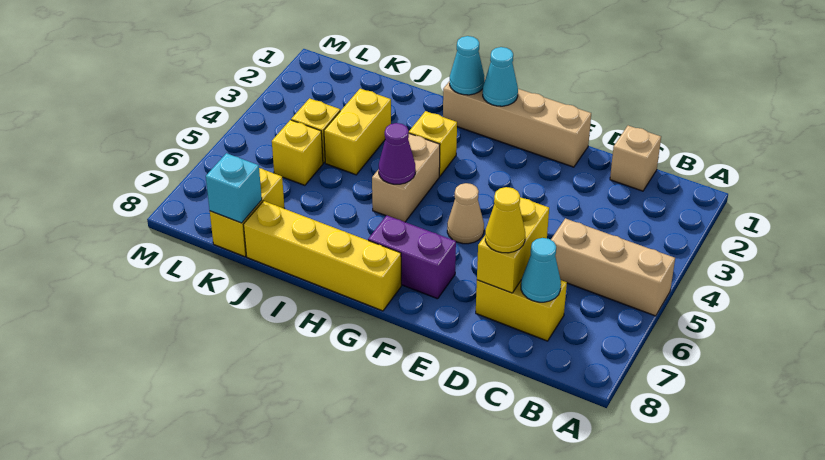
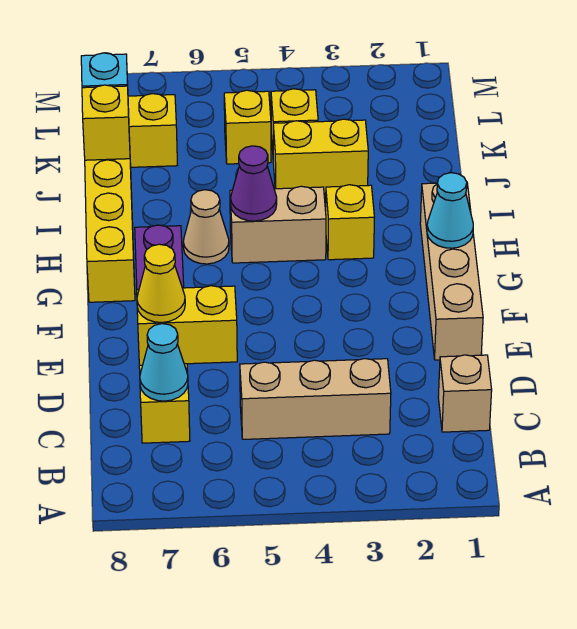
tan brick A5:C5 level 1 -> tan brick C3:C5 level 1
tan cone F5 level 1 -> tan cone H6 level 1
cyan cone H1 level 2 -> none
none -> yellow brick J8 level 2

